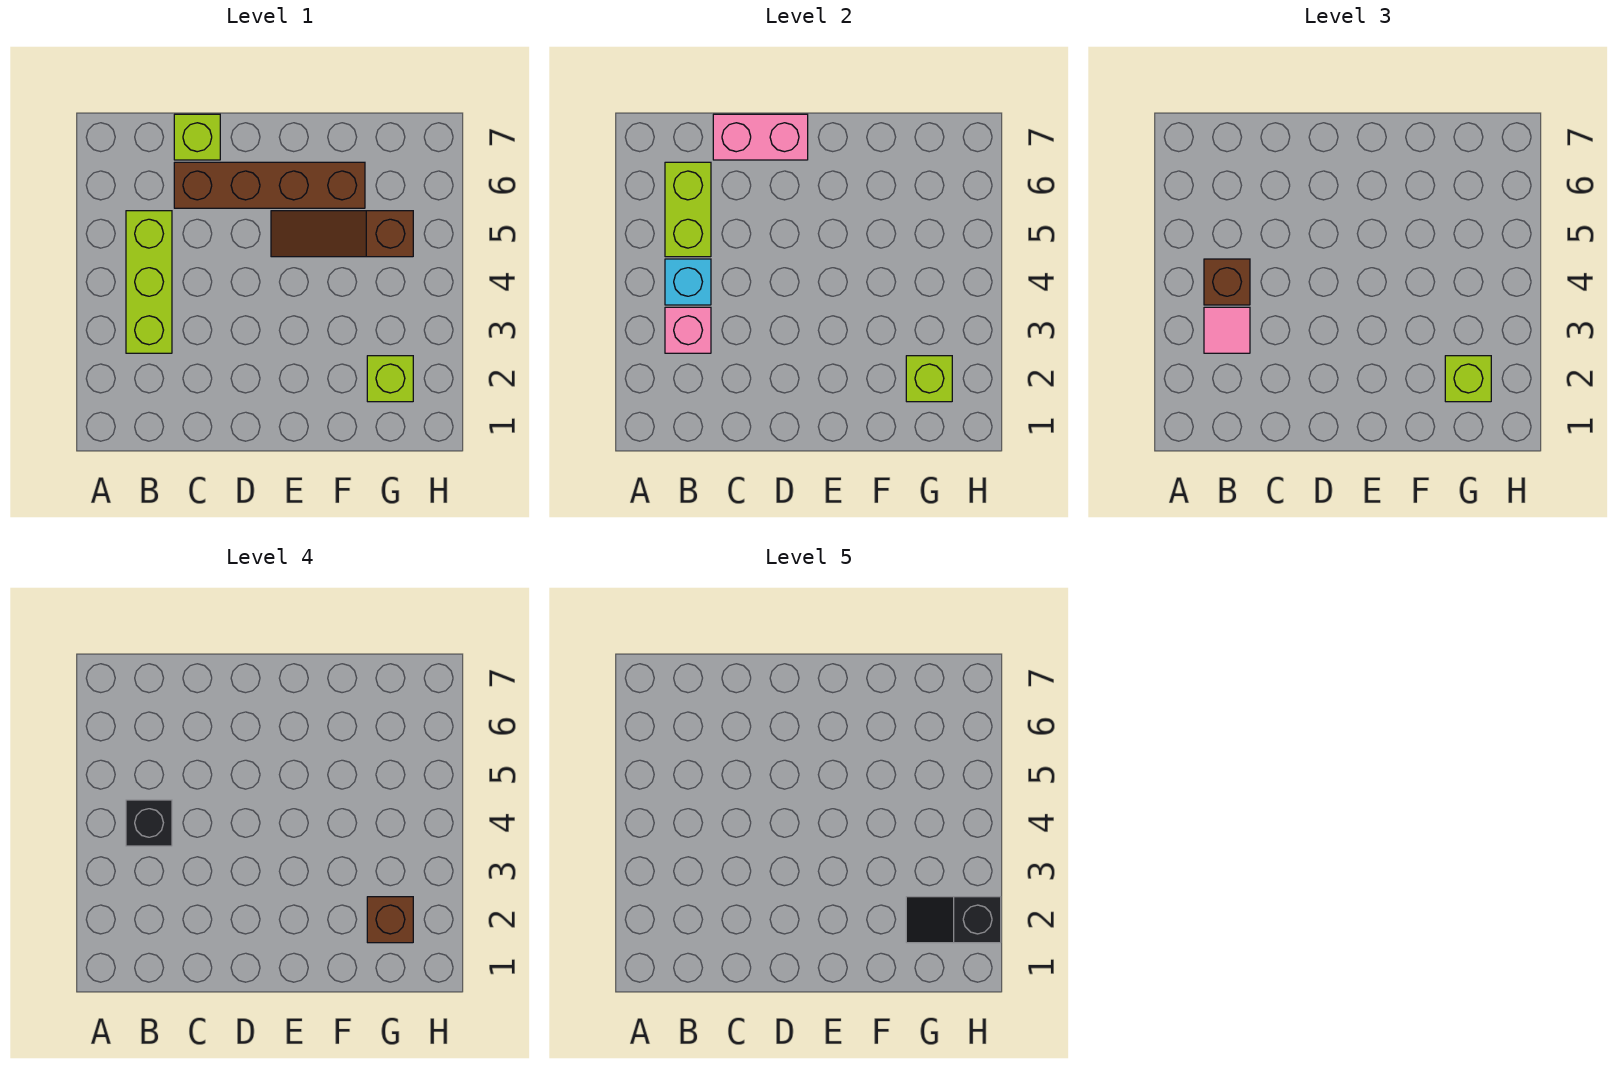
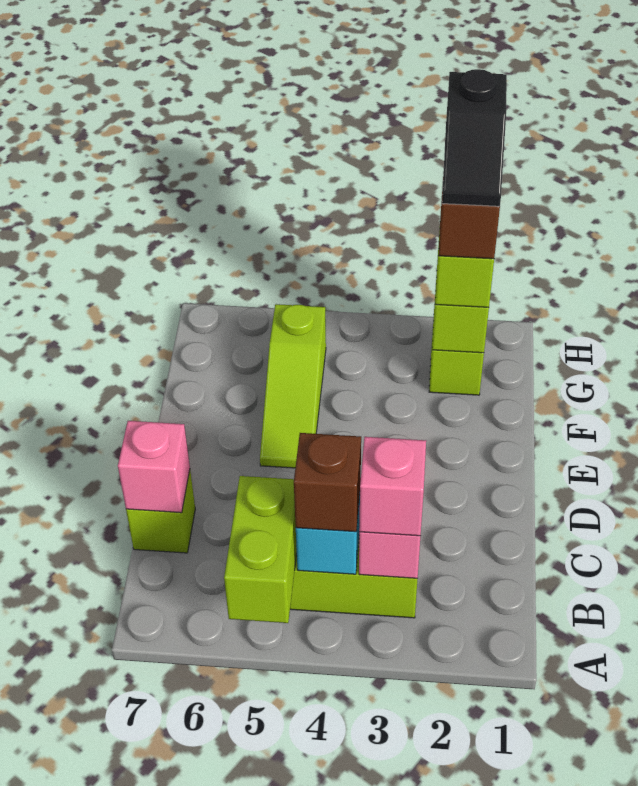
pink tile B3 level 3 -> pink brick B3 level 3
black brick B4 level 4 -> none
lime brick B5:B6 level 2 -> lime brick A5:B5 level 2
brown brick C6:F6 level 1 -> none
pink brick C7:D7 level 2 -> pink brick C7 level 2
brown slope E5:G5 level 1 top G -> lime slope E5:G5 level 1 top G

